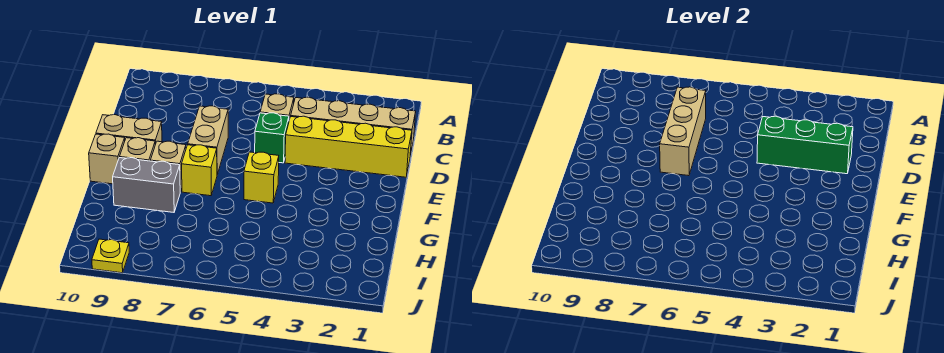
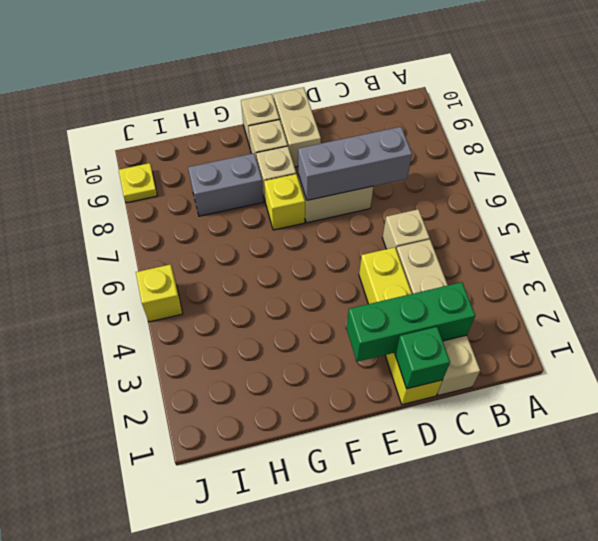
tan brick C7:E7 level 2 -> grey brick C7:E7 level 2
green brick D2:D4 level 2 -> green brick C2:E2 level 2
green brick D5 level 1 -> green brick D1 level 2
yellow brick F5 level 1 -> yellow brick J5 level 1
grey brick G8:G9 level 1 -> grey brick G8:H8 level 1

